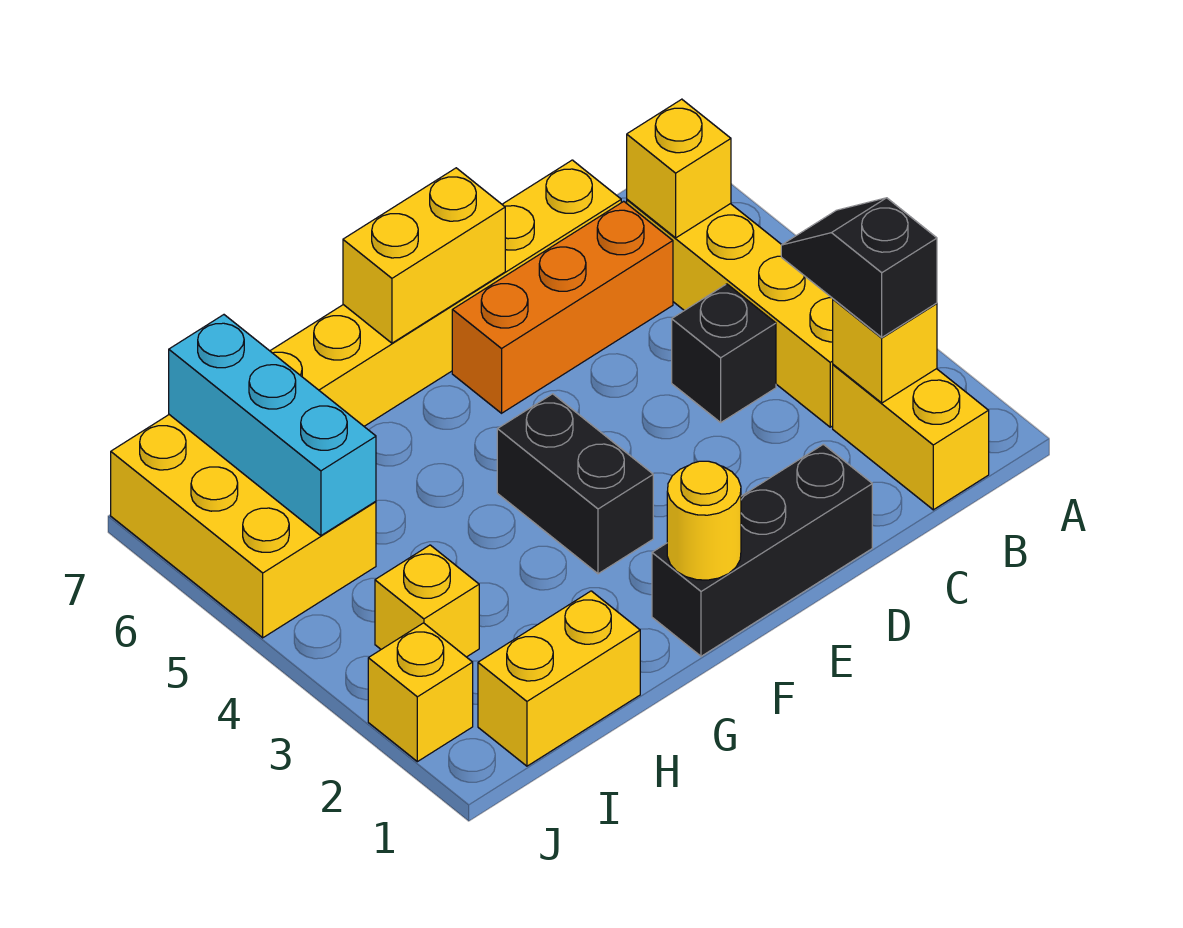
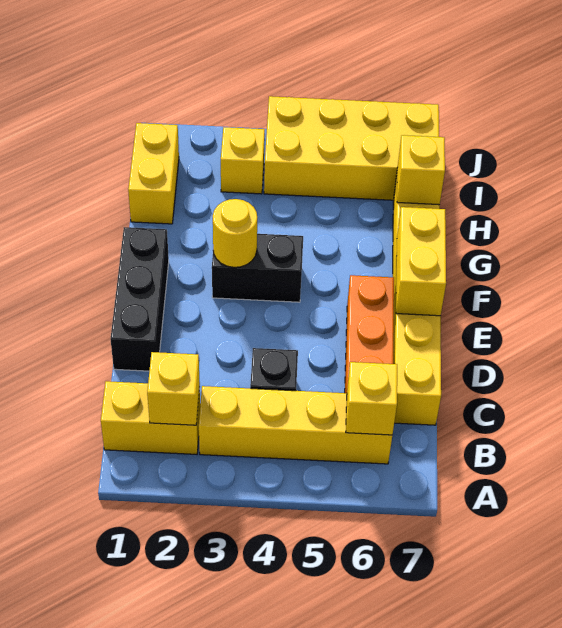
black slope B2:B3 level 3 top 2 -> none
yellow round brick F1 level 2 -> yellow round brick F3 level 2
yellow brick I5:J7 level 1 -> yellow brick I4:J7 level 1
cyan brick I5:I7 level 2 -> none
yellow brick J2 level 1 -> yellow brick H7 level 2

